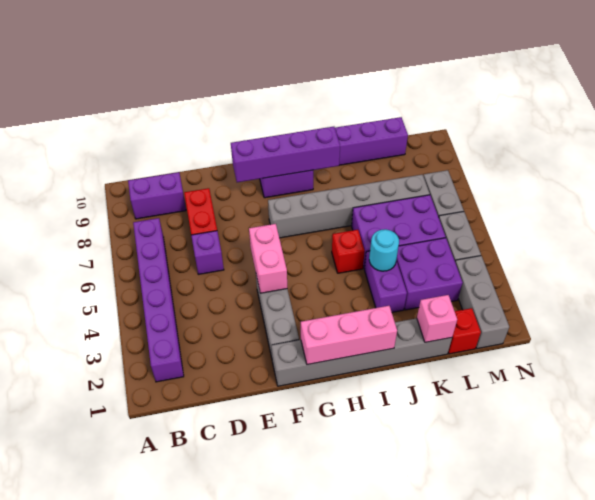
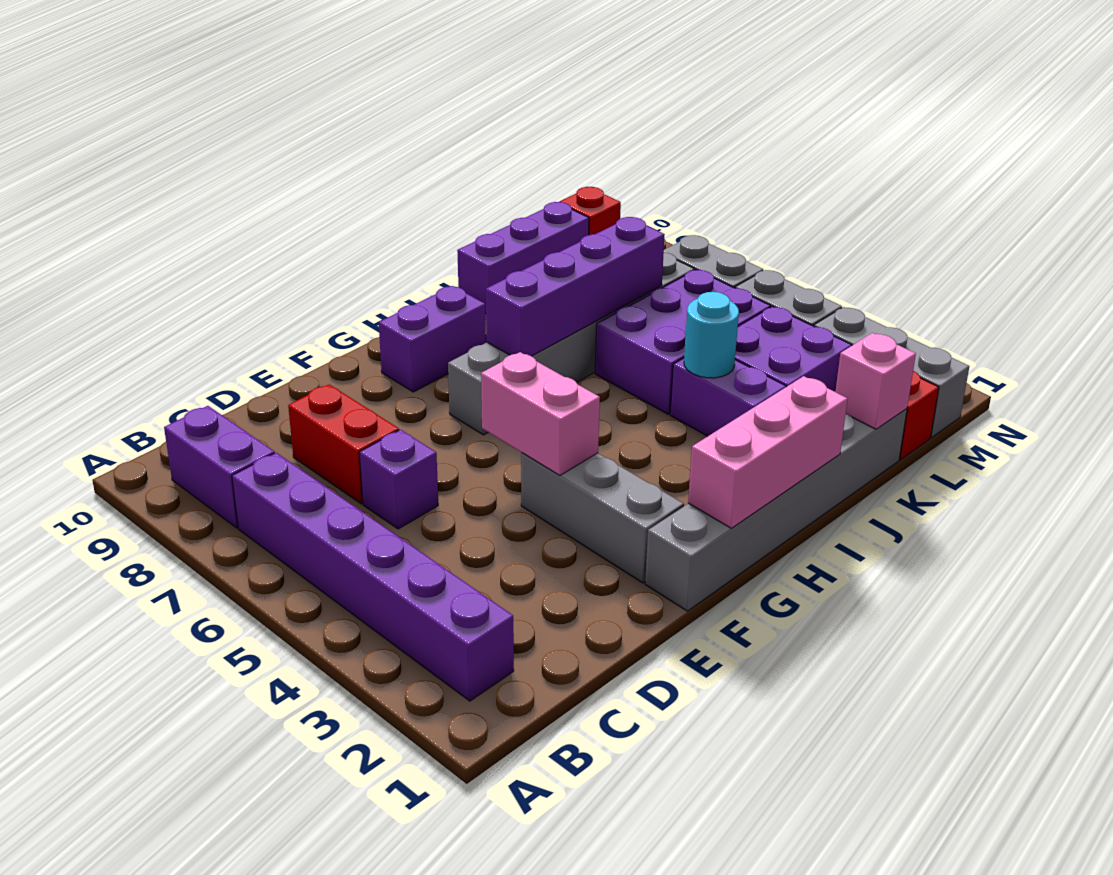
purple brick B9:C9 level 1 -> purple brick B8:B9 level 1
purple brick F9:I9 level 2 -> purple brick H7:K7 level 2
red brick I5 level 1 -> red brick M10 level 1

